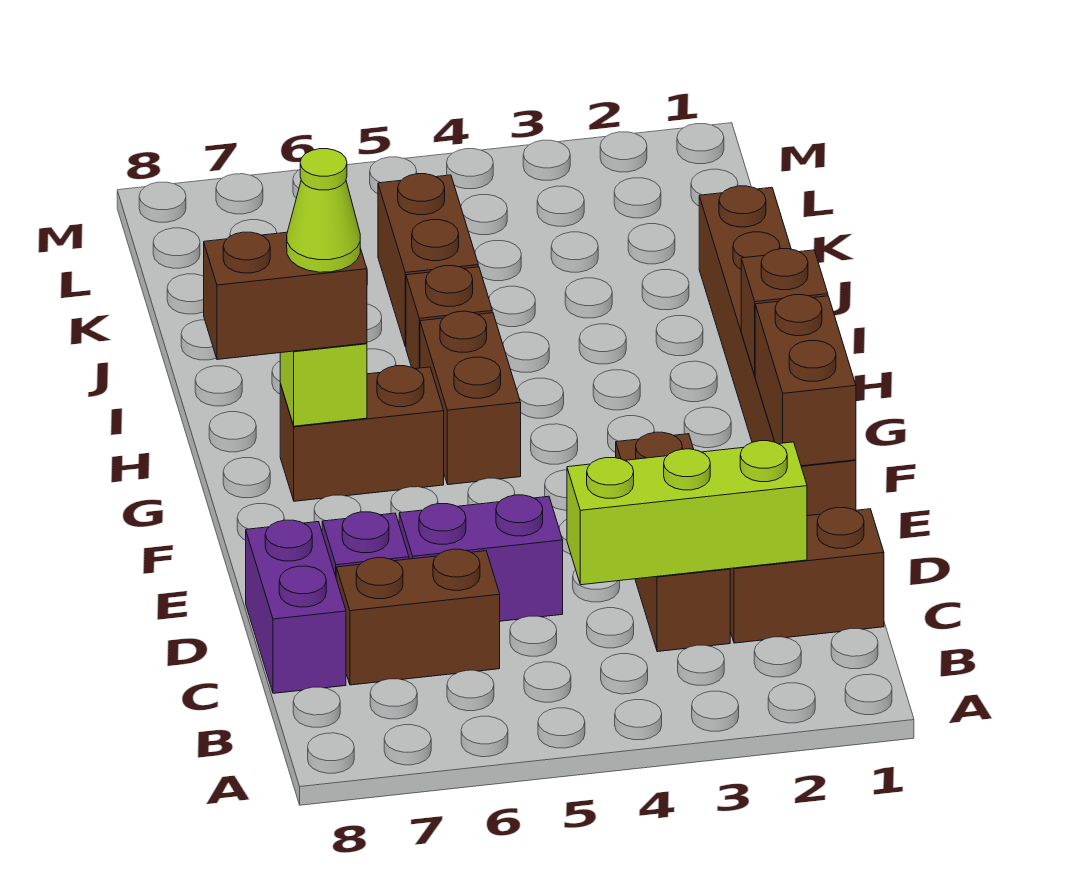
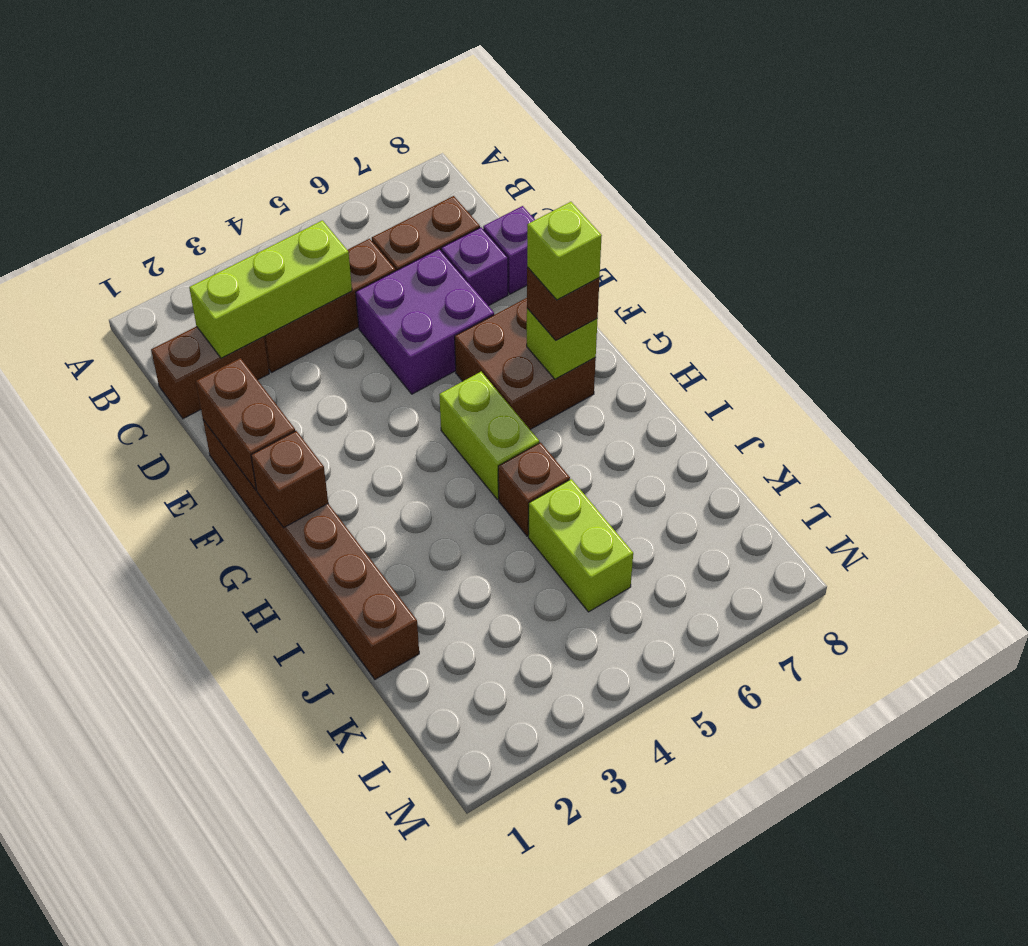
brown brick C3:E3 level 1 -> brown brick C3:C5 level 1
purple brick C8:D8 level 1 -> purple brick D8 level 1
purple brick D5:D6 level 1 -> purple brick D5:E6 level 1
brown brick G5:H5 level 1 -> lime brick G5:H5 level 1
brown brick G6:G7 level 1 -> brown brick F6:G7 level 1
brown brick G7:G8 level 3 -> brown brick G7 level 3
lime cone G7 level 4 -> lime brick G7 level 4
brown brick J5:K5 level 1 -> lime brick J5:K5 level 1

